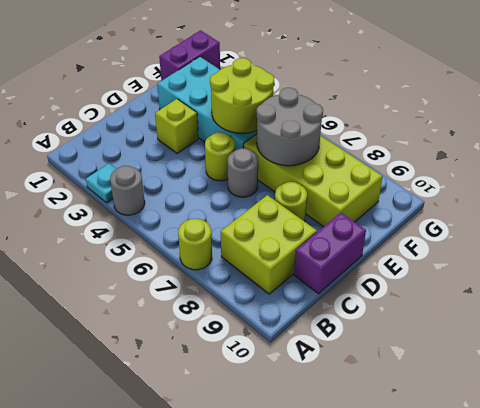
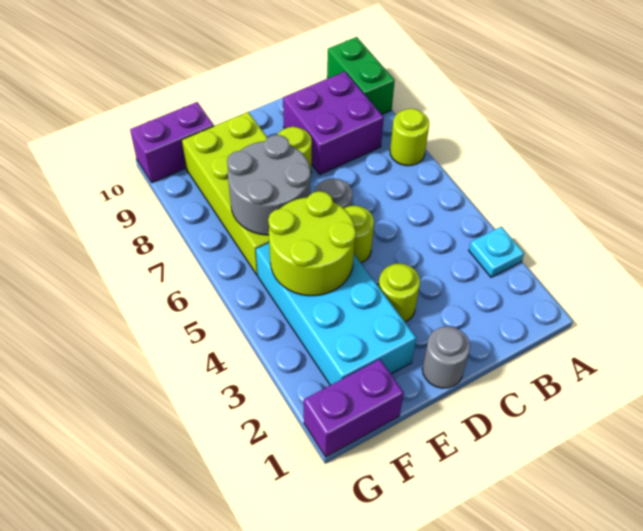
grey round brick A4 level 1 -> grey round brick D1 level 1
none -> green brick A9:A10 level 1
lime brick B8:C9 level 1 -> purple brick B8:C9 level 1
purple brick C10:D10 level 1 -> purple brick F10:G10 level 1
lime brick D3 level 1 -> lime round brick D3 level 1

